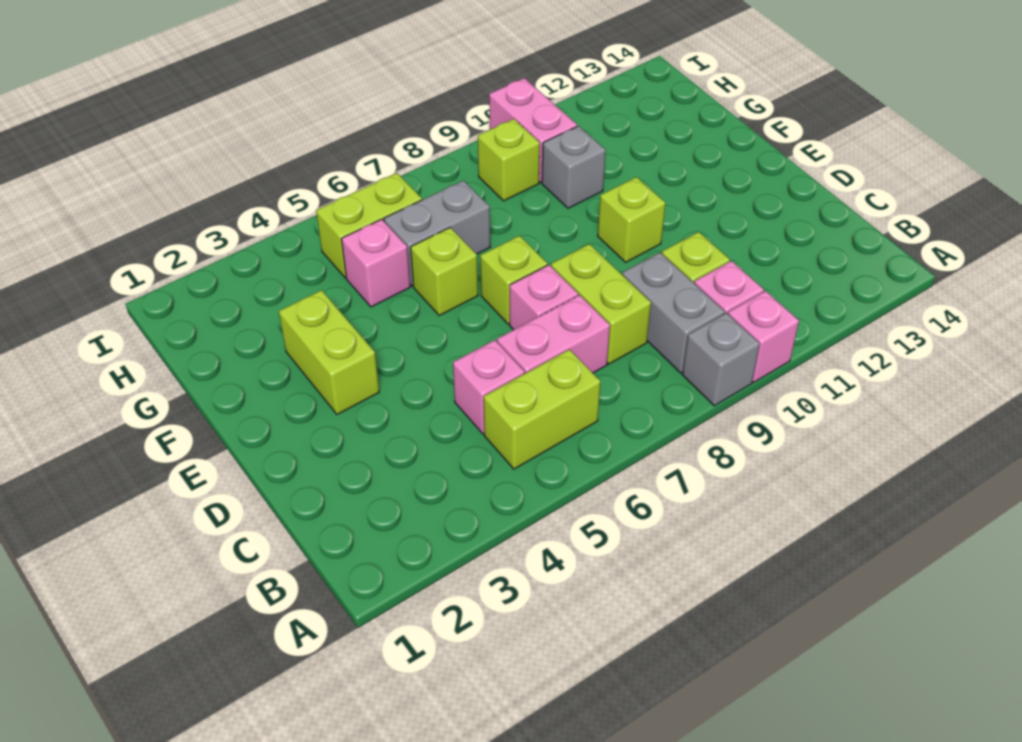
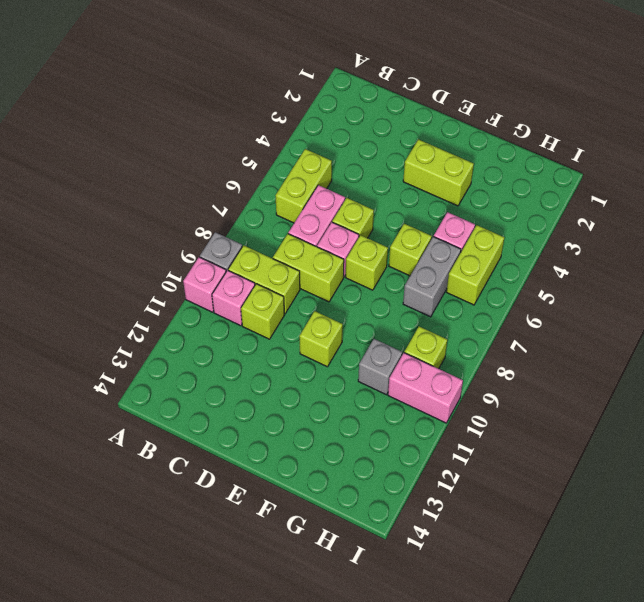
grey brick B9:C9 level 1 -> lime brick B9:C9 level 1
pink brick C5 level 1 -> none
none -> lime brick D6 level 1

